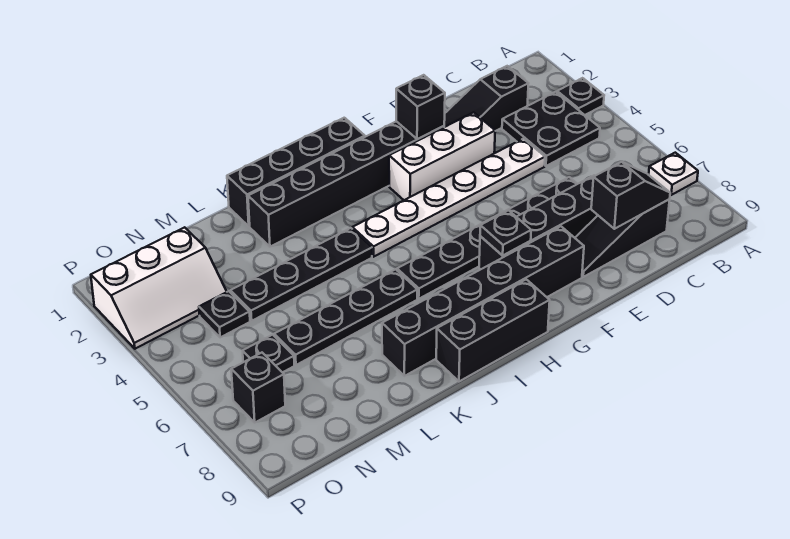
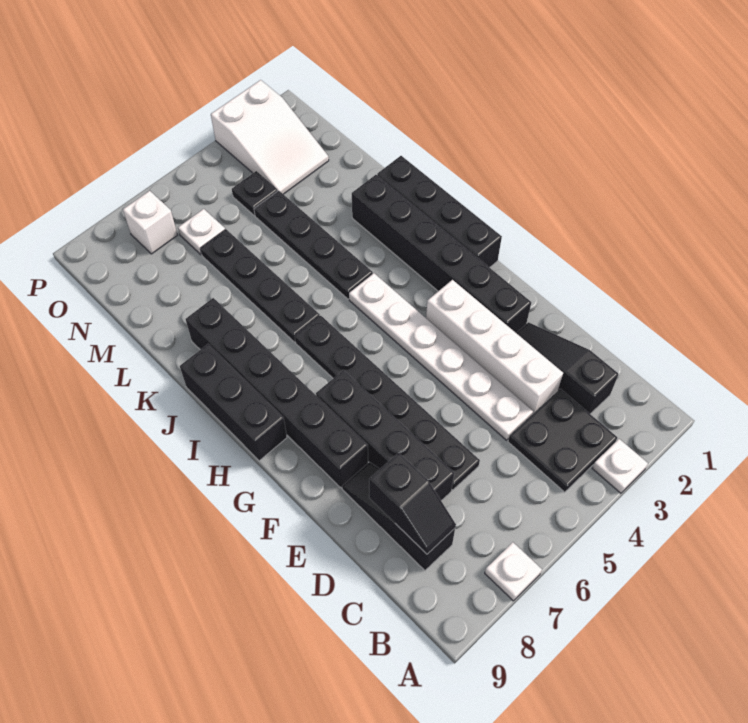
black plate A3 level 1 -> white plate A3 level 1
white brick E3:G3 level 1 -> white brick D3:G3 level 1
black brick F2 level 2 -> none
black plate G7 level 2 -> none
white slope N2:P3 level 1 top 2 -> white slope N2:P3 level 1 top P
black plate N6 level 1 -> white plate N6 level 1
black brick O7 level 1 -> white brick O7 level 1

